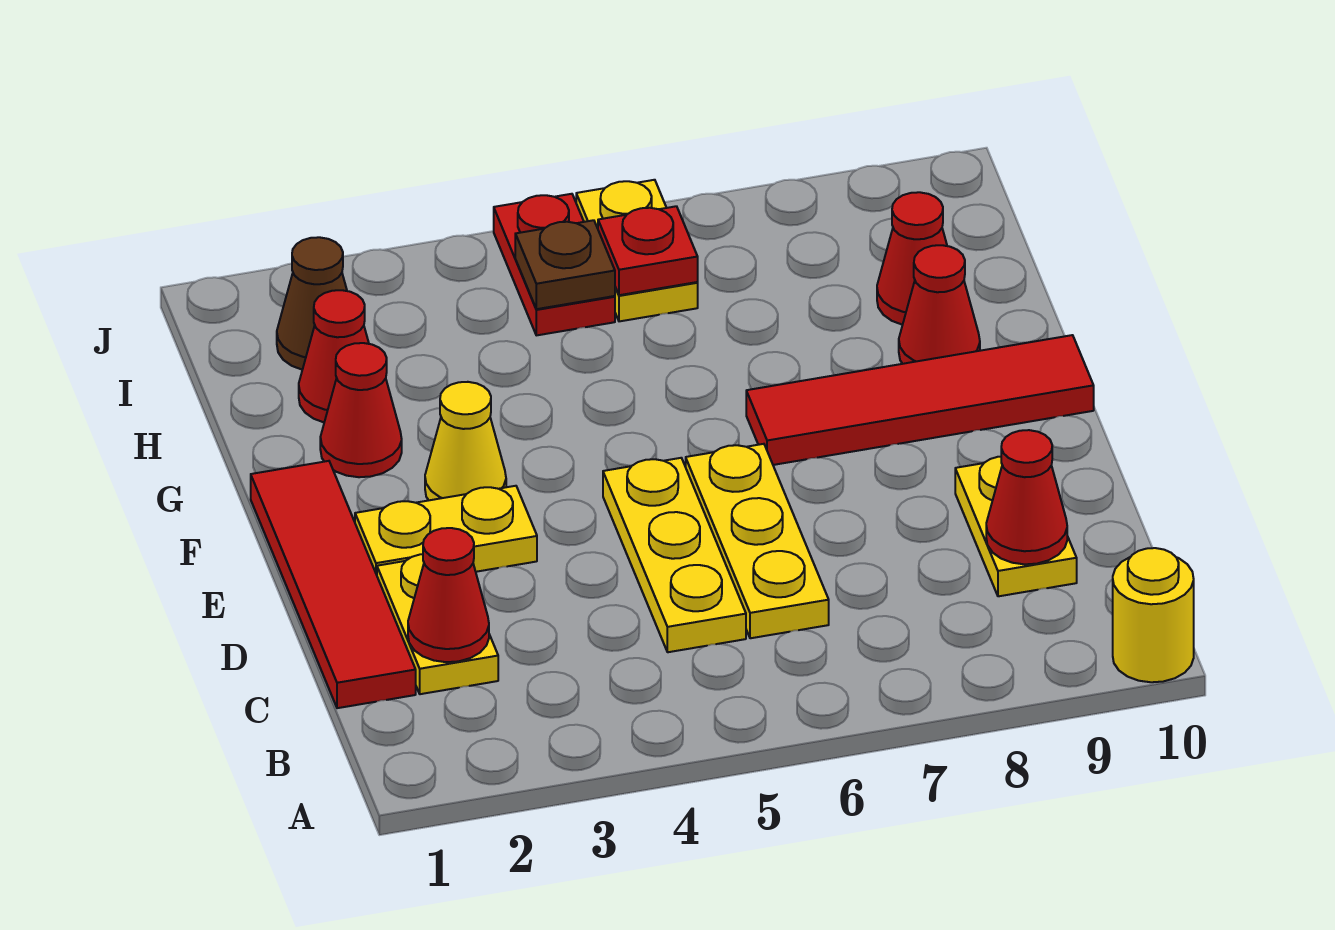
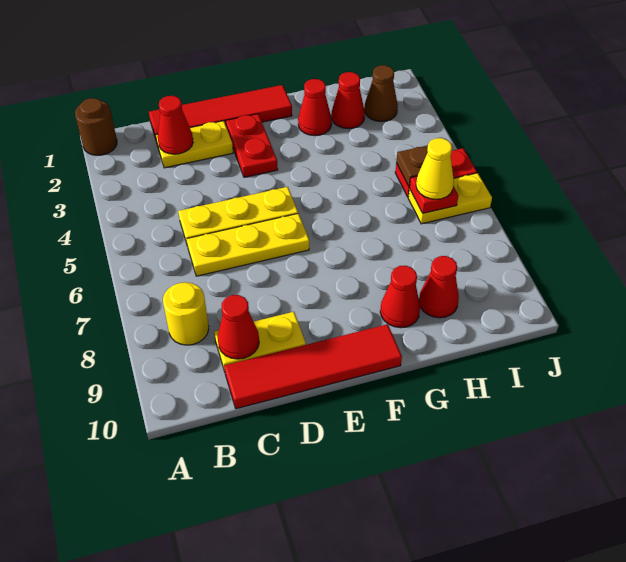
none -> brown round brick A1 level 1
yellow round brick A10 level 1 -> yellow round brick B8 level 1
yellow plate E2:E3 level 1 -> red plate E2:E3 level 1
yellow cone F3 level 1 -> yellow cone I6 level 3
red tile F7:F10 level 1 -> red tile C10:F10 level 1

